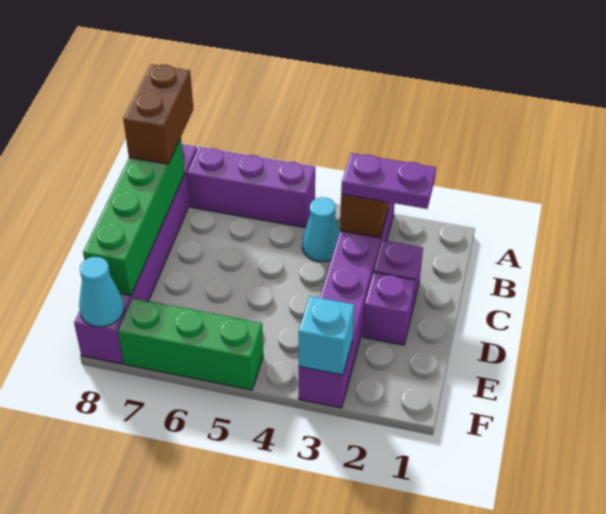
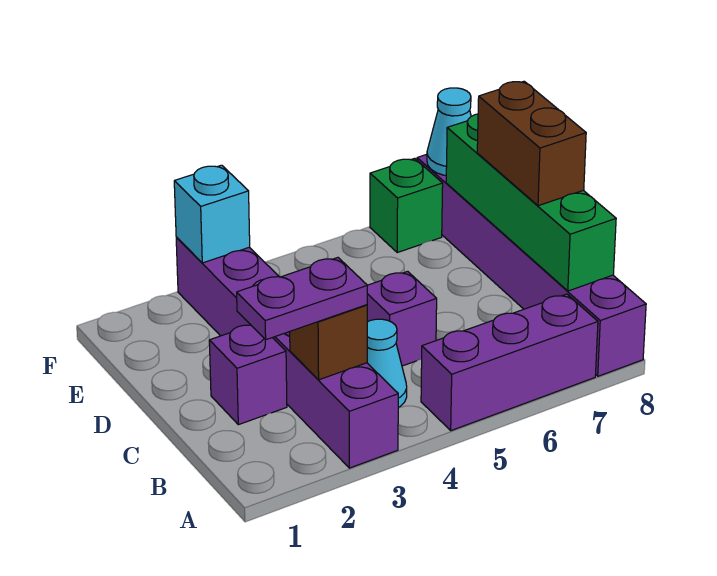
brown brick A8:B8 level 3 -> brown brick C8:D8 level 3
purple brick D2 level 1 -> purple brick C5 level 1
green brick F5:F7 level 1 -> green brick F7 level 1

